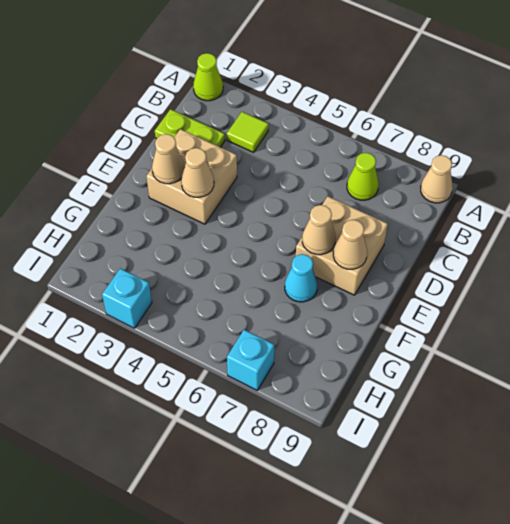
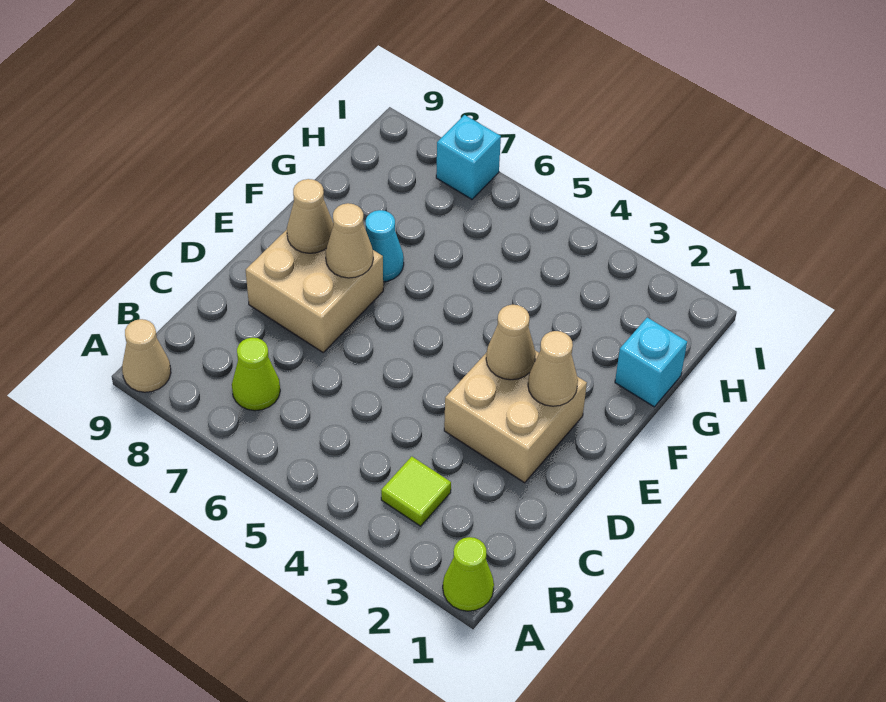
lime plate C1:C2 level 1 -> none
cyan brick I3 level 1 -> cyan brick G1 level 1

